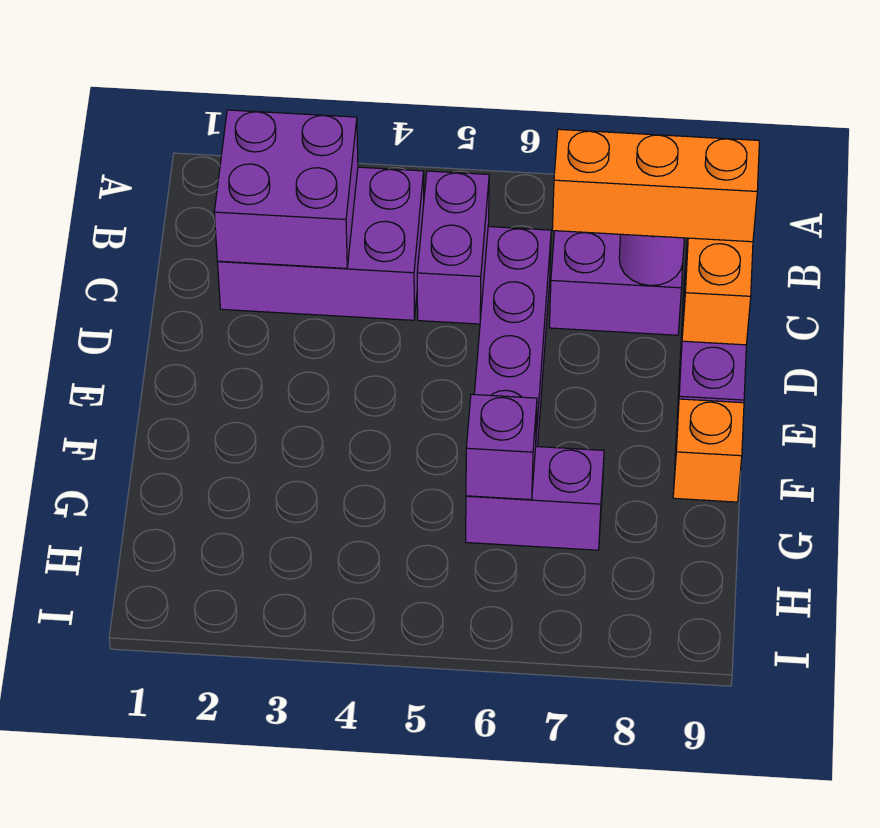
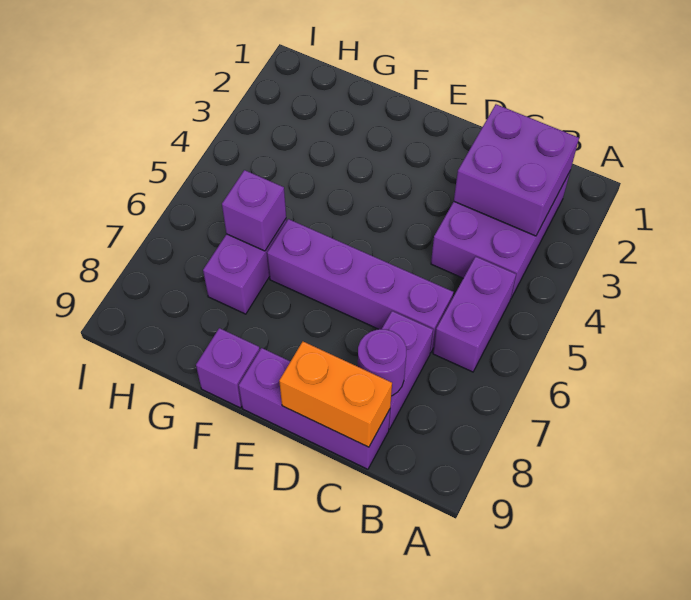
purple brick B5:C5 level 1 -> purple brick B5:B6 level 1
orange brick C7:C9 level 3 -> none
orange brick F9 level 1 -> purple brick F9 level 1

